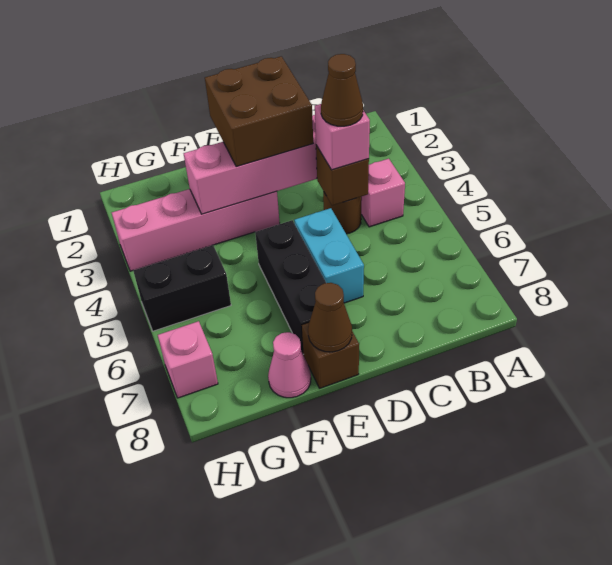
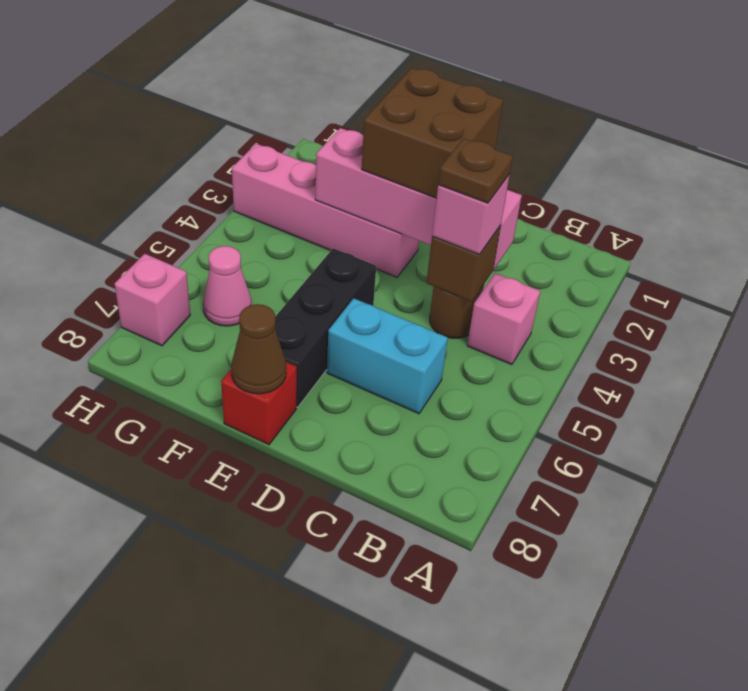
brown cone C4 level 4 -> brown plate C4 level 4
cyan brick D5:D6 level 1 -> cyan brick C6:D6 level 1
brown brick E8 level 1 -> red brick E8 level 1
pink cone F8 level 1 -> pink cone G6 level 1
black brick G5:H5 level 1 -> none

